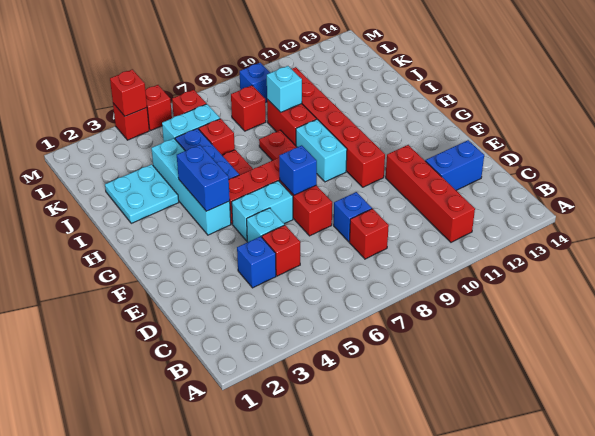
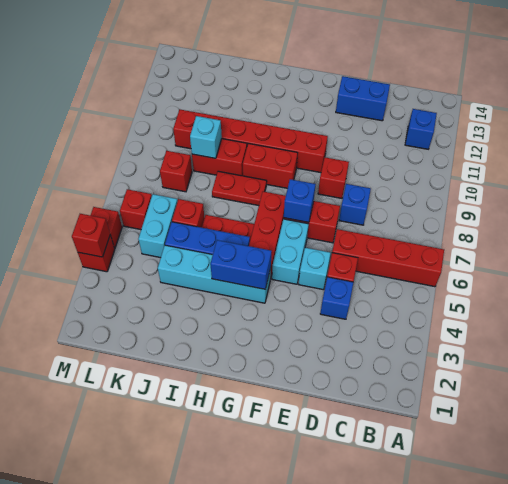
red brick B11:E11 level 1 -> red brick A6:D6 level 1
red brick C8 level 1 -> red brick E9 level 1
blue brick D12:D13 level 1 -> blue brick D13:E13 level 1
cyan brick G9:H9 level 1 -> red brick G9:H9 level 1
cyan plate I2:J3 level 1 -> none
blue brick L9 level 1 -> blue brick B12 level 1

